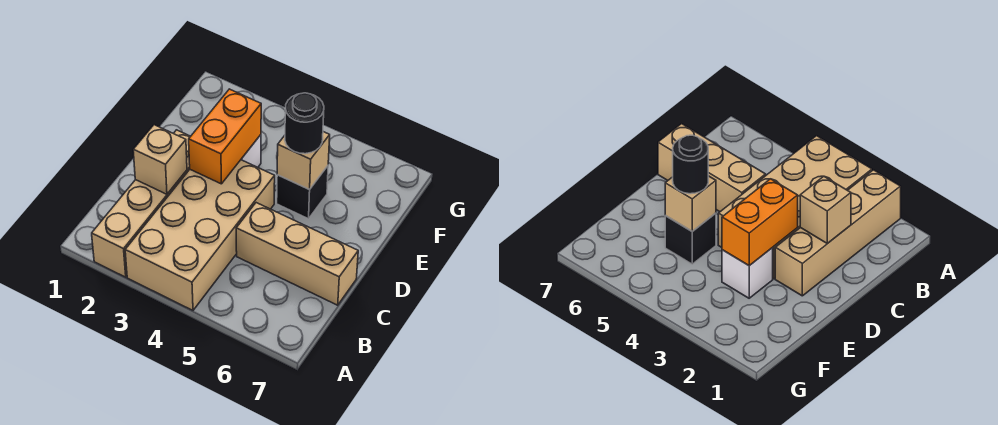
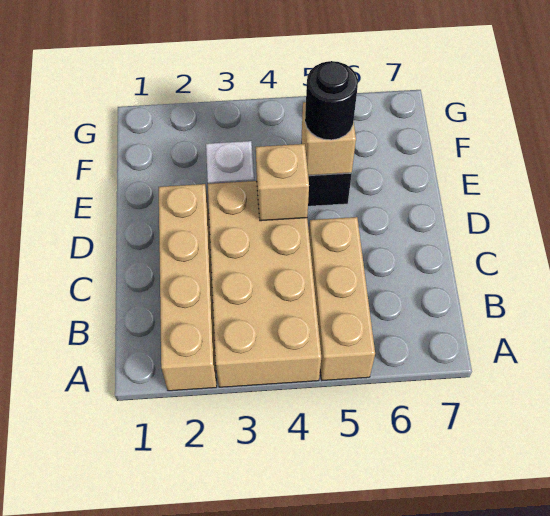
tan brick C2 level 2 -> tan brick D4 level 2
tan brick C5:C7 level 1 -> tan brick A5:C5 level 1
orange brick D3:E3 level 2 -> none

